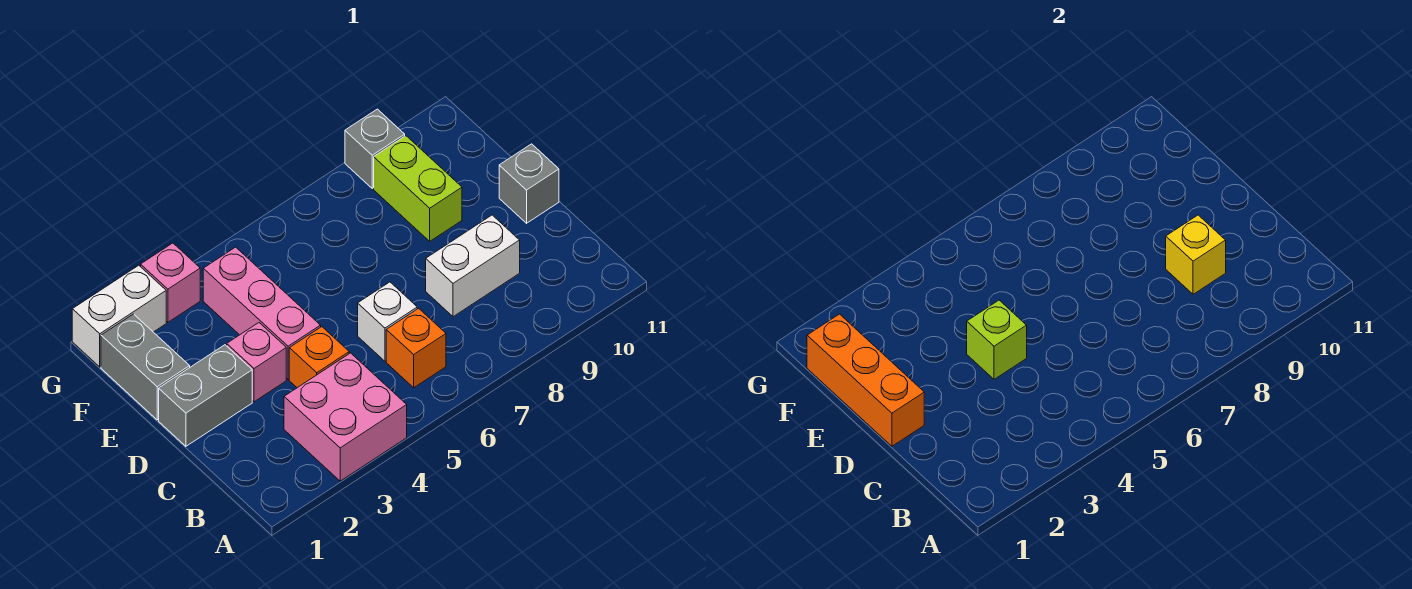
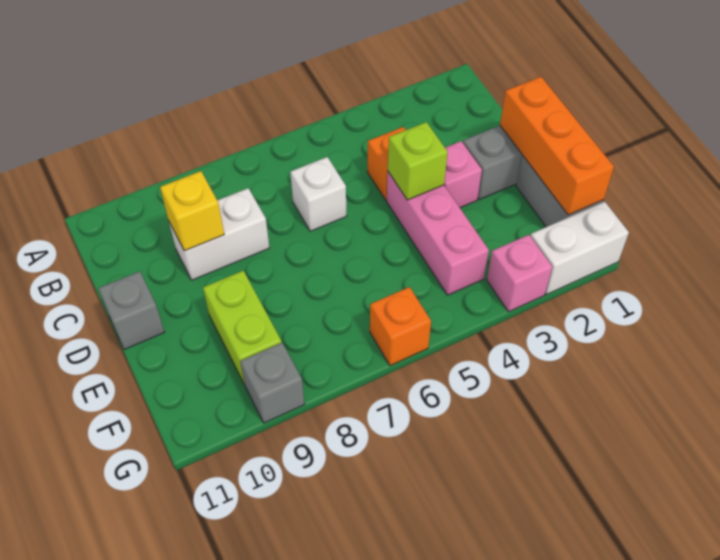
pink brick A3:B4 level 1 -> none
orange brick B6 level 1 -> orange brick G6 level 1

